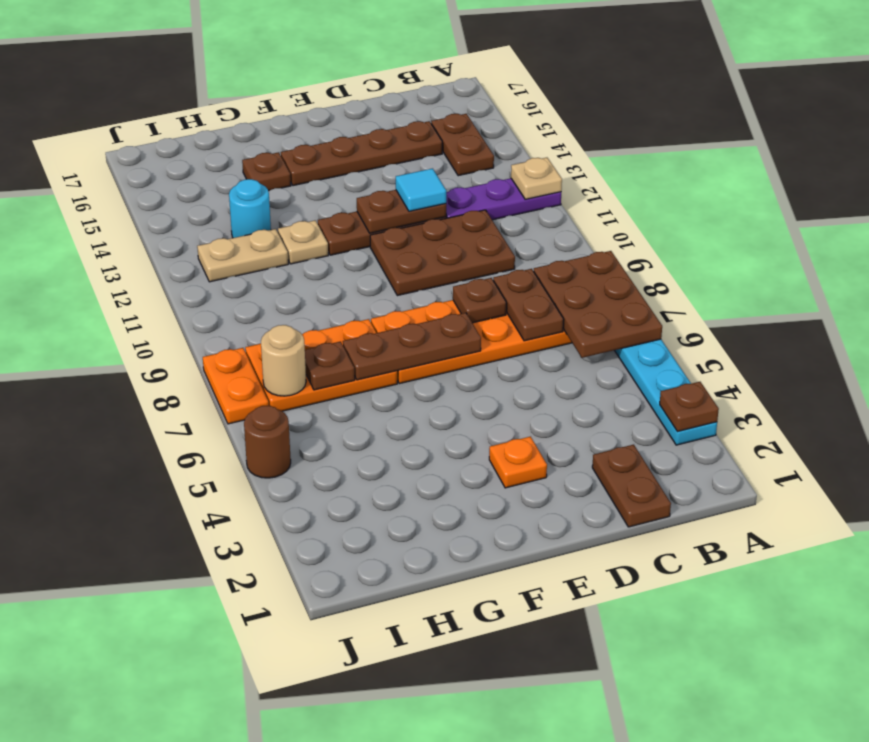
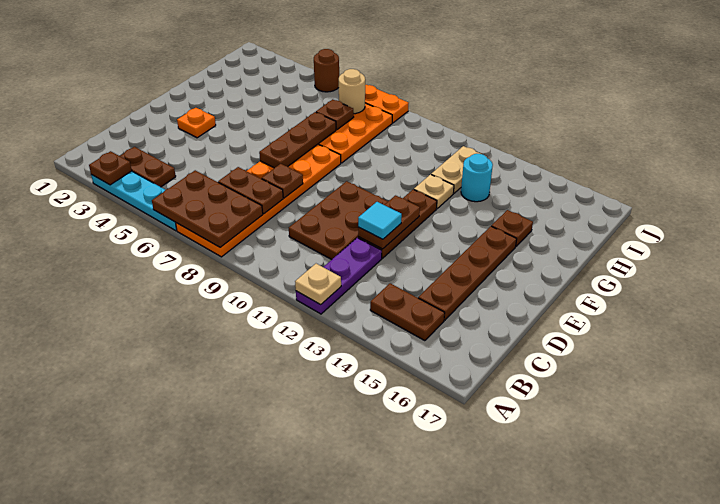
brown plate C1:C2 level 1 -> brown plate B3:B4 level 1

